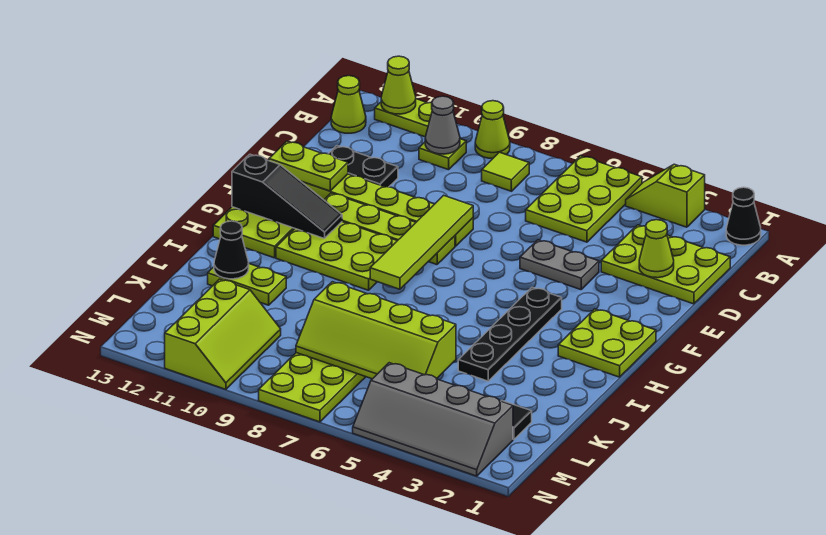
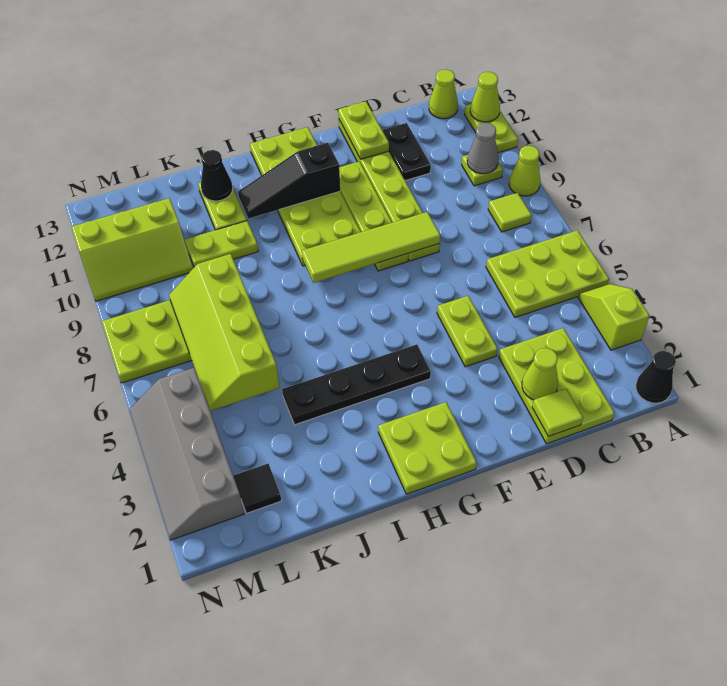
none -> lime tile D1 level 2
grey plate E4:E5 level 1 -> lime plate E4:E5 level 1
black slope G11:G13 level 2 top 13 -> black slope G11:I11 level 2 top G
none -> lime plate J10:K10 level 1

